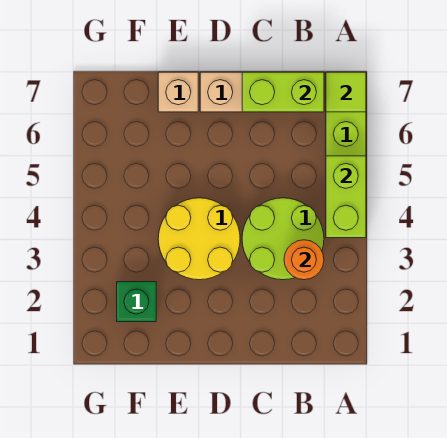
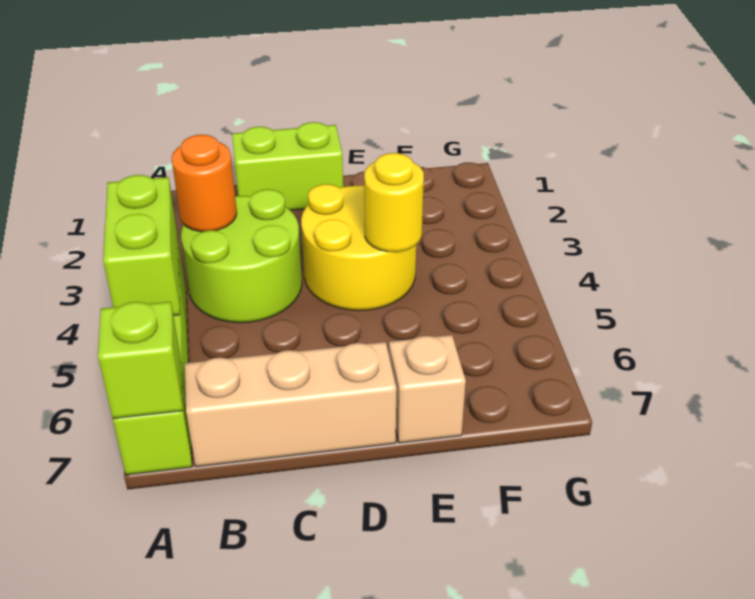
lime tile A7 level 2 -> lime brick A7 level 2
lime brick B7:C7 level 2 -> lime brick C1:D1 level 1
none -> yellow round brick E4 level 2
green brick F2 level 1 -> none

